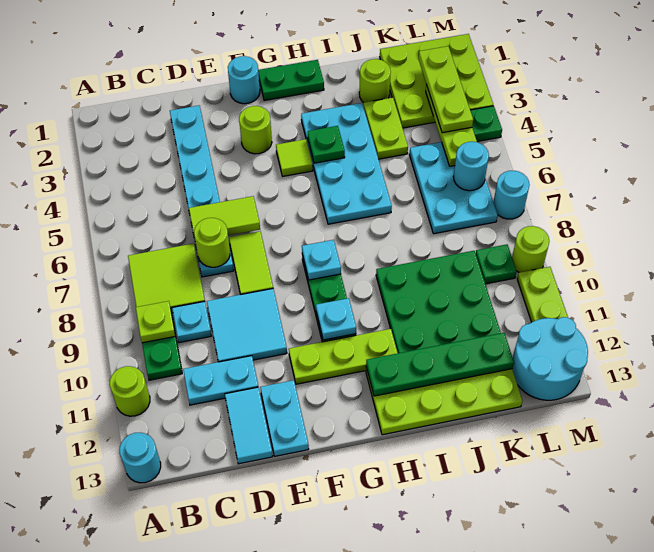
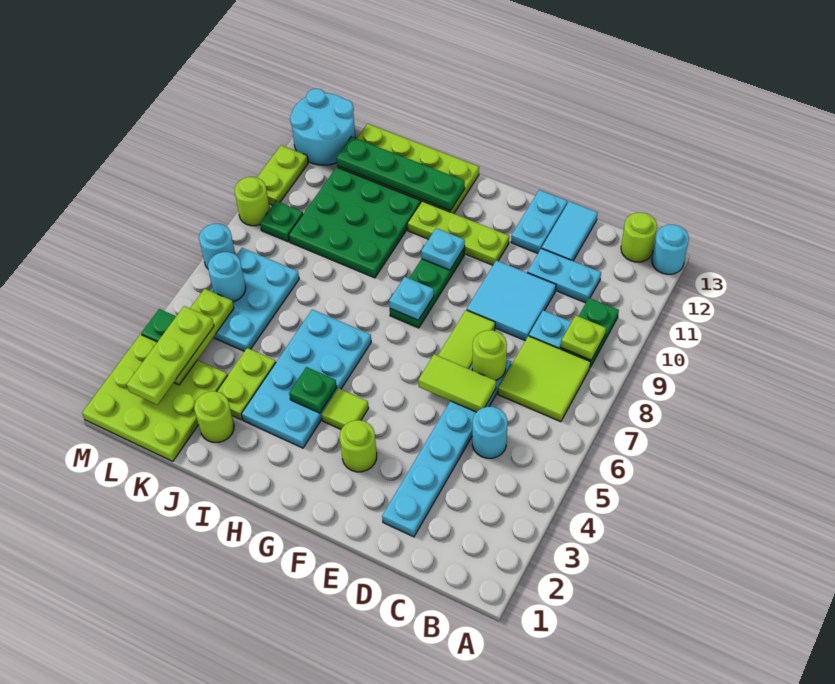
lime round brick A11 level 1 -> lime round brick B13 level 1
cyan round brick F1 level 1 -> cyan round brick C5 level 1
green plate G1:H1 level 1 -> none

